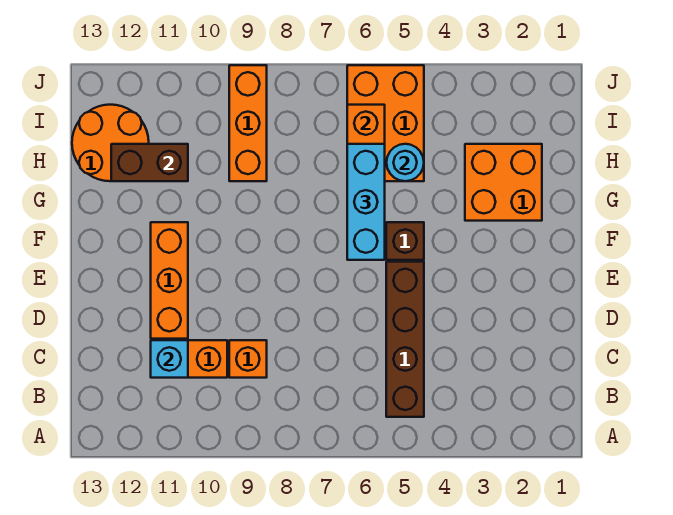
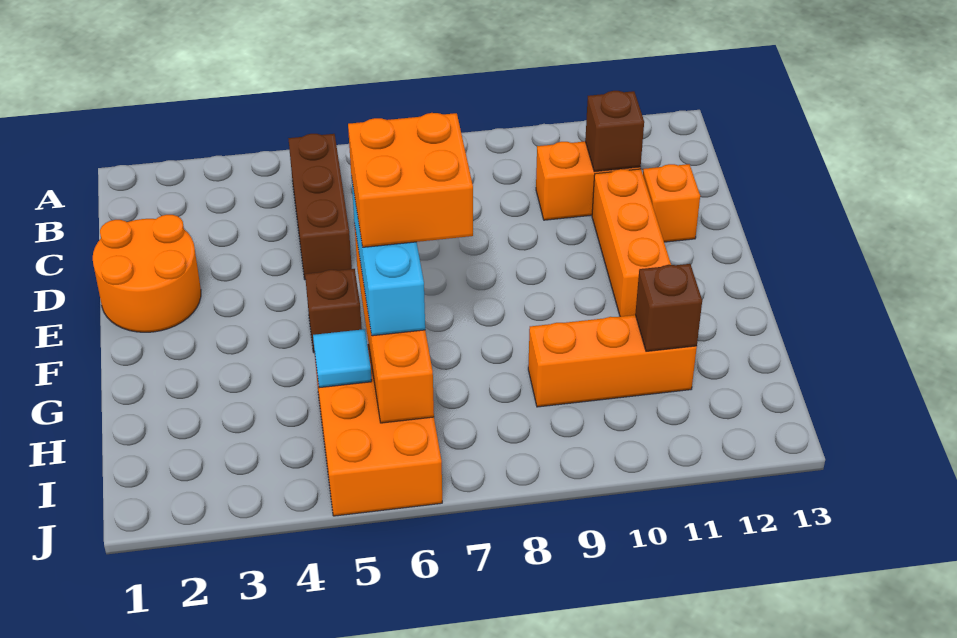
brown brick B5:E5 level 1 -> brown brick B5:D5 level 1
orange brick C9 level 1 -> orange brick D12 level 1
cyan brick C11 level 2 -> brown brick C11 level 2
orange brick G2:H3 level 1 -> orange brick F6:G7 level 4
cyan round brick H5 level 2 -> cyan tile H5 level 2
orange brick H9:J9 level 1 -> orange brick H9:H11 level 1
brown brick H11:H12 level 2 -> brown brick H11 level 2
orange round brick H12:I13 level 1 -> orange round brick D1:E2 level 1

